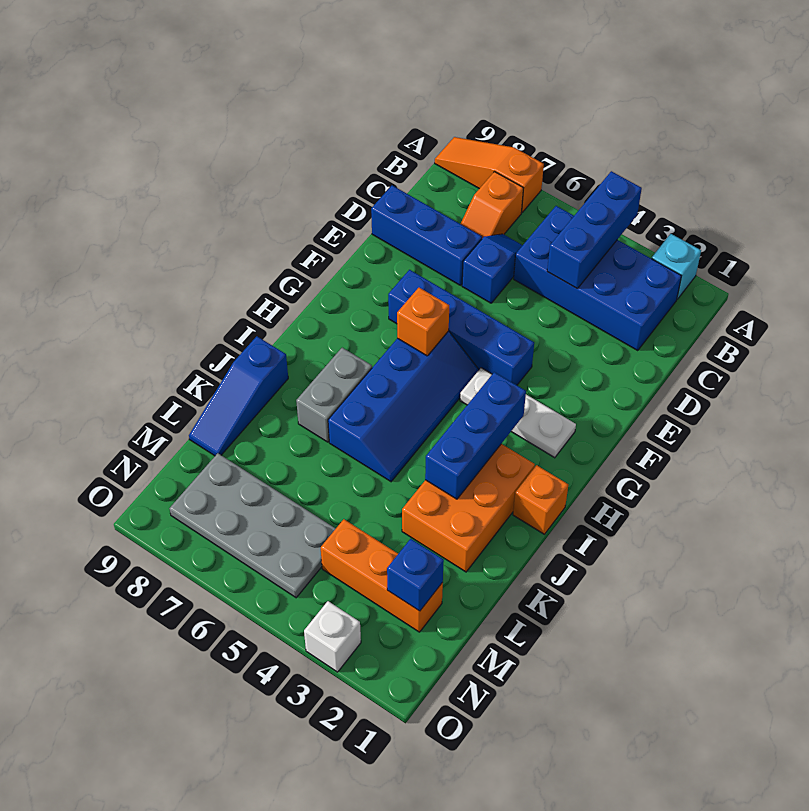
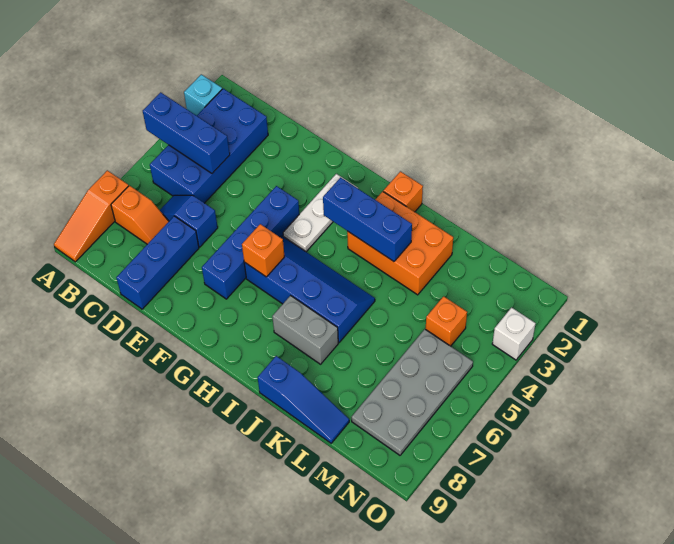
orange brick M2:M4 level 1 -> orange brick M4 level 1
blue brick M2 level 2 -> none

